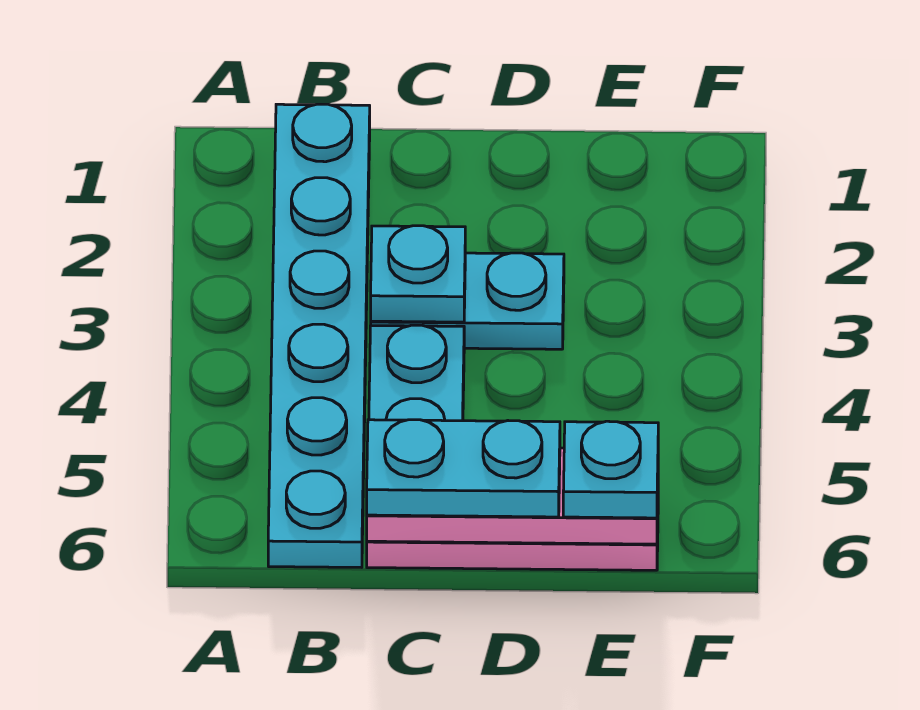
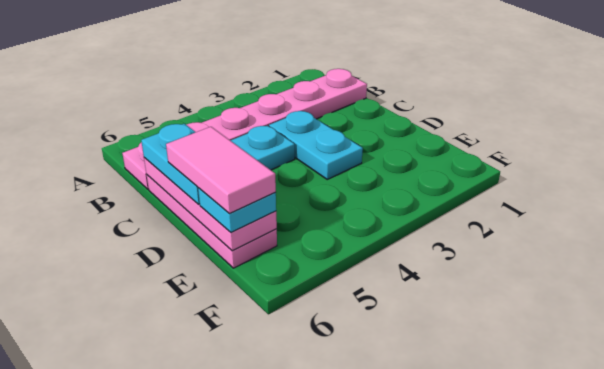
cyan plate B1:B6 level 1 -> pink plate B1:B6 level 1
cyan plate C3 level 2 -> none
none -> pink tile D6:E6 level 4

